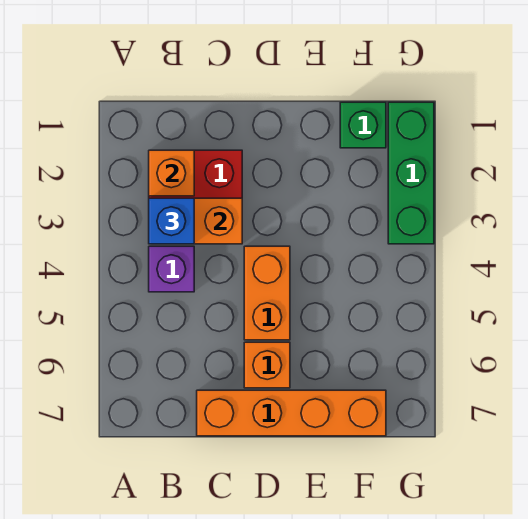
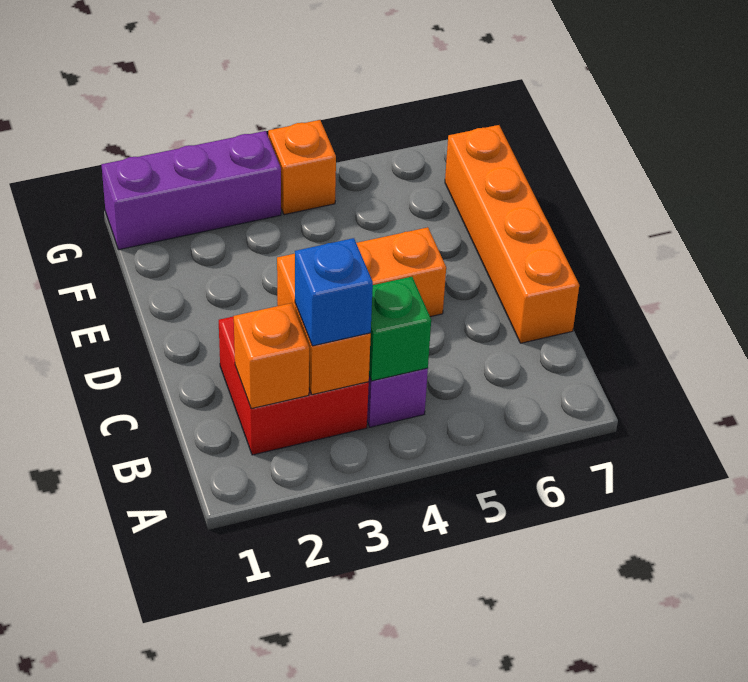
orange brick D6 level 1 -> orange brick G4 level 1
green brick F1 level 1 -> green brick B4 level 2
green brick G1:G3 level 1 -> purple brick G1:G3 level 1

